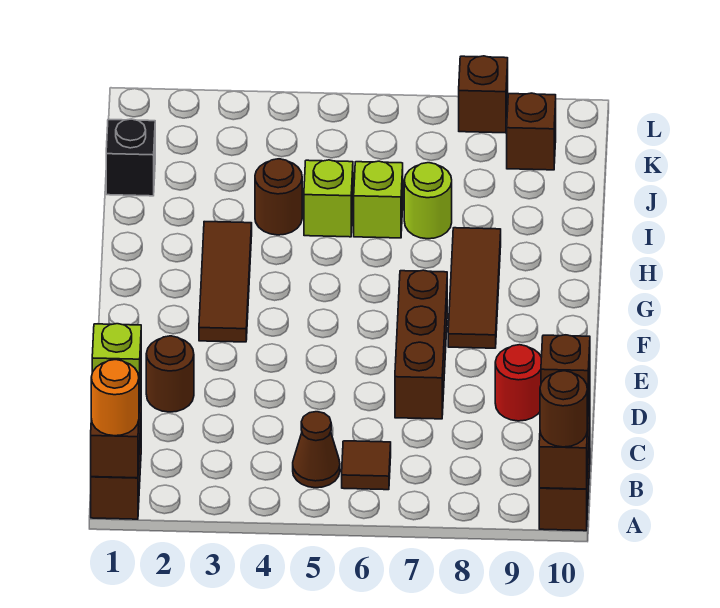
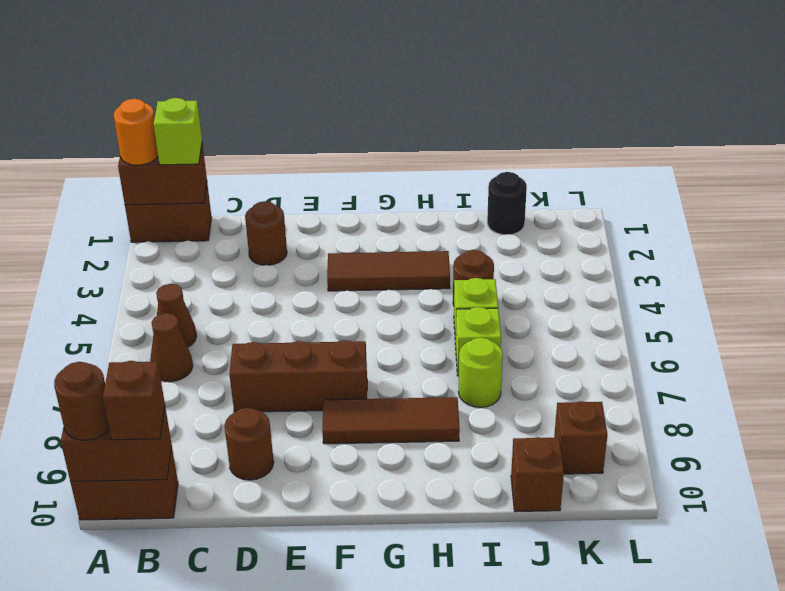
brown tile B6 level 1 -> brown cone B6 level 1
red round brick D9 level 1 -> brown round brick D9 level 1
black brick J1 level 1 -> black round brick J1 level 1
brown brick L8 level 1 -> brown brick J10 level 1

